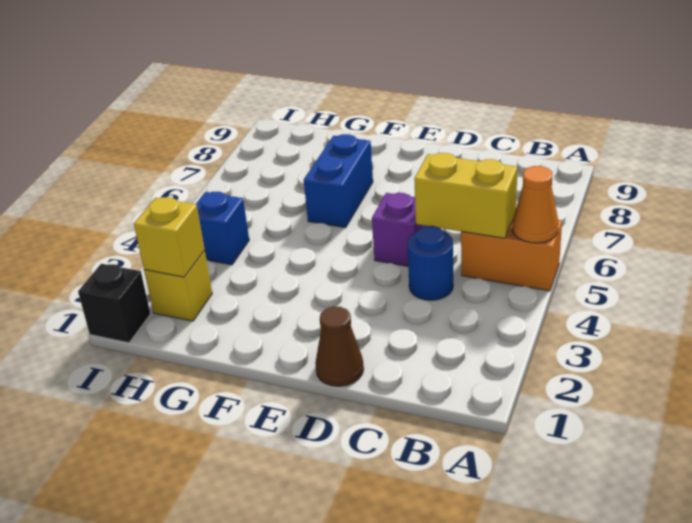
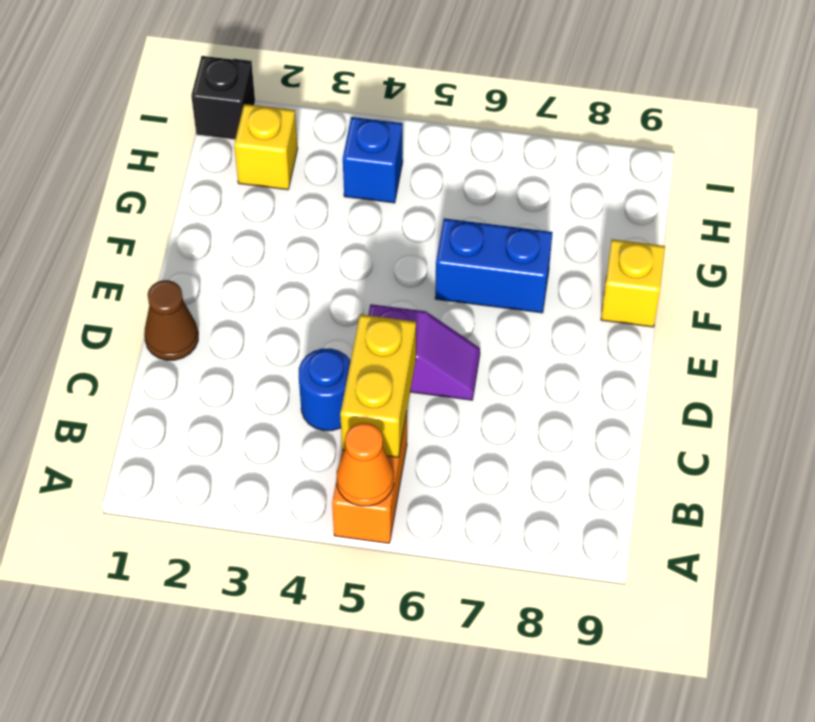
yellow brick H2 level 2 -> yellow brick F9 level 1

